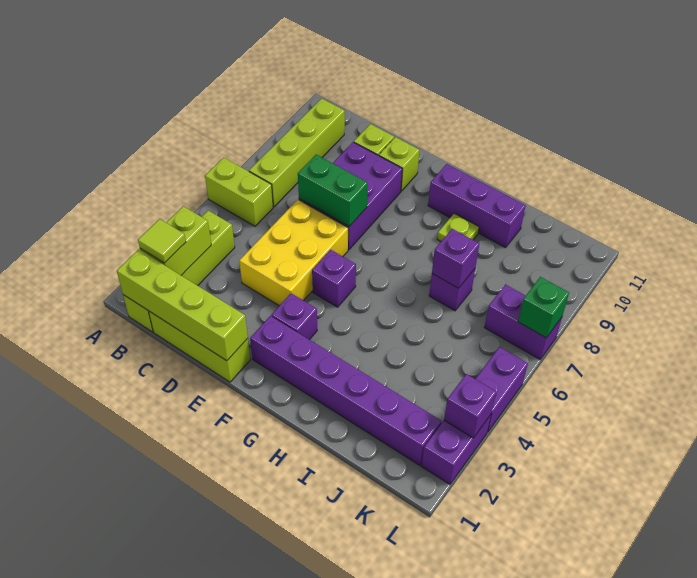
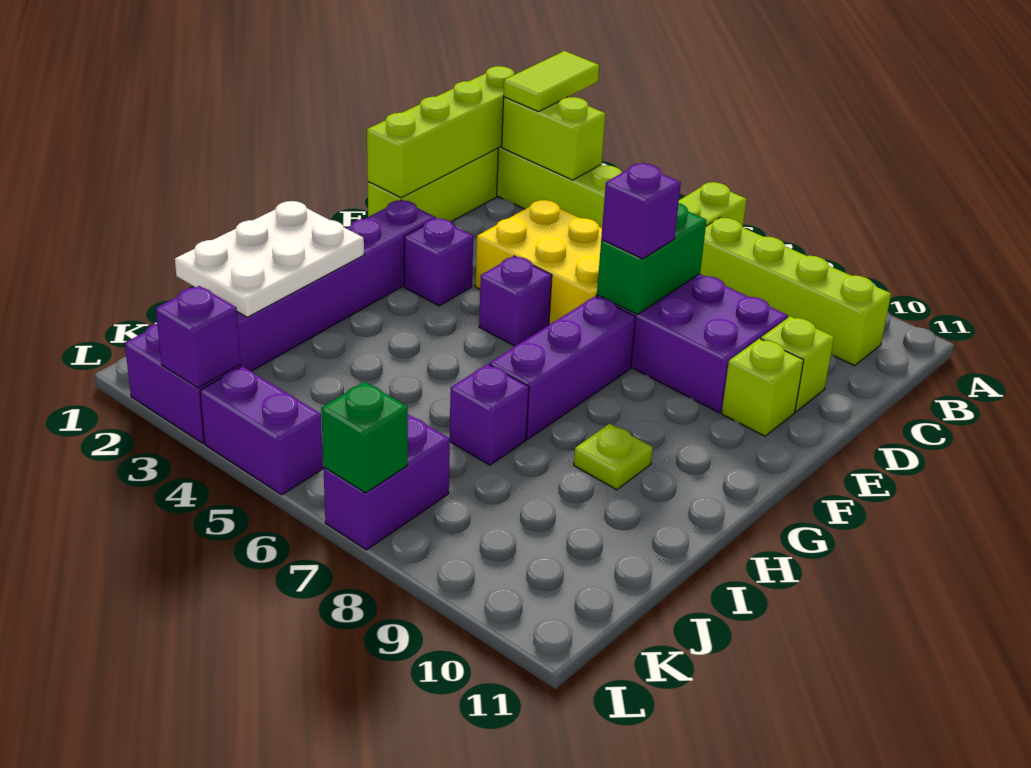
lime tile B2 level 3 -> lime tile A2:B2 level 3
purple brick G10:I10 level 1 -> purple brick F7:H7 level 1
none -> white plate H1:J2 level 2
purple brick I7 level 2 -> purple brick E7 level 3

